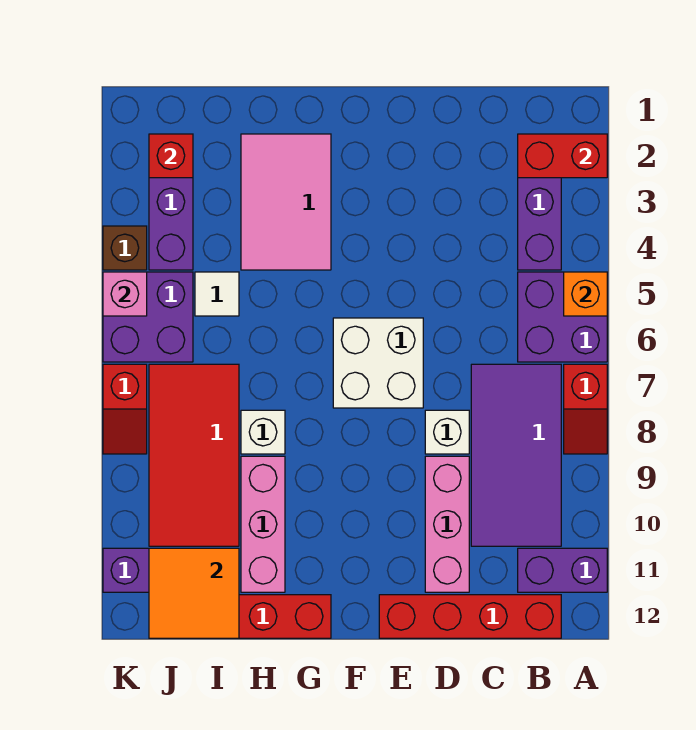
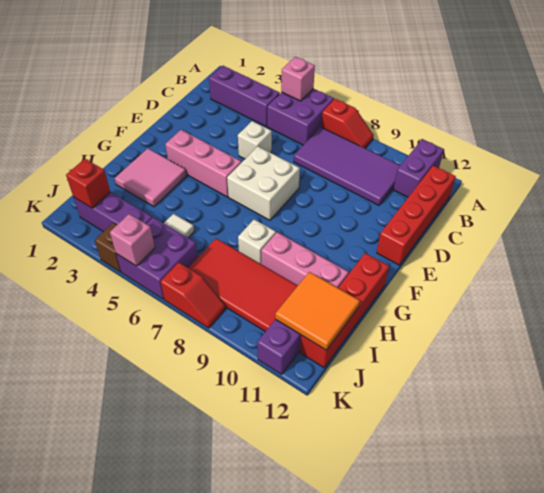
red brick A2:B2 level 2 -> none
orange brick A5 level 2 -> pink brick A5 level 2
white brick D8 level 1 -> white brick D5 level 1
pink brick D9:D11 level 1 -> pink brick F3:F5 level 1
pink tile G2:H4 level 1 -> pink tile G2:H3 level 1

